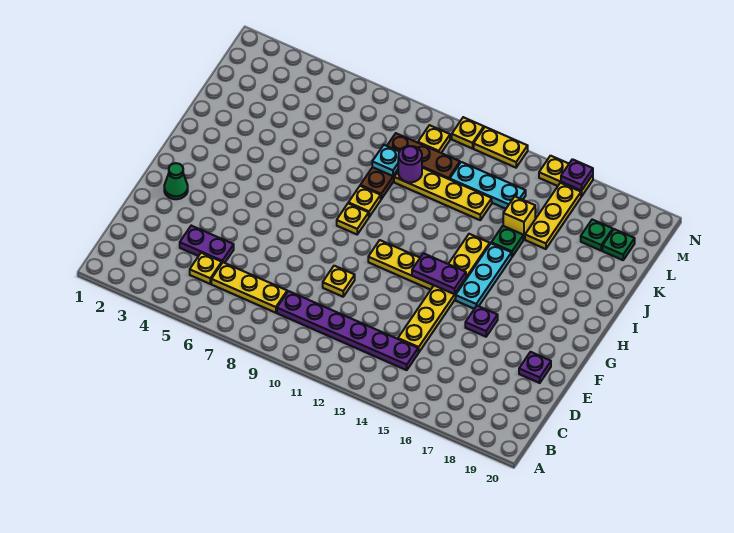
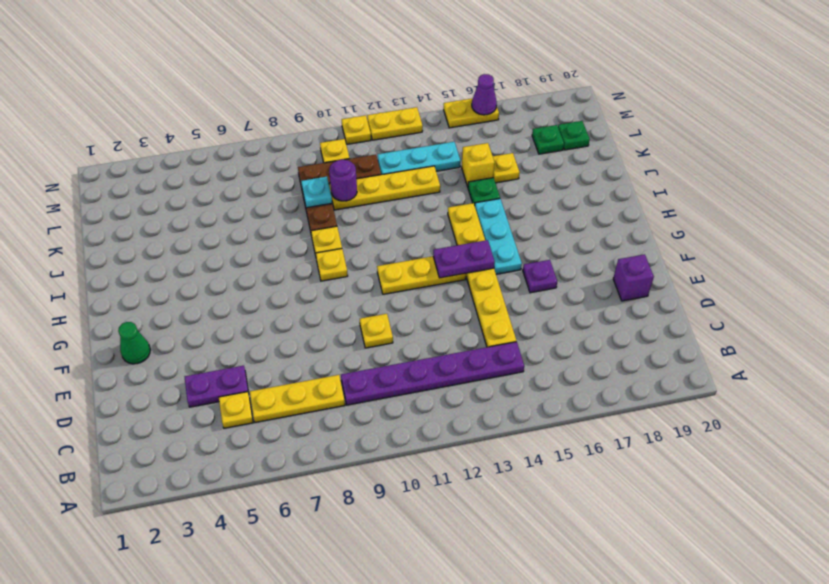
purple plate E19 level 1 -> purple brick E19 level 1
yellow plate K16:M16 level 1 -> yellow plate K16 level 1
purple plate N16 level 2 -> purple cone N16 level 2

